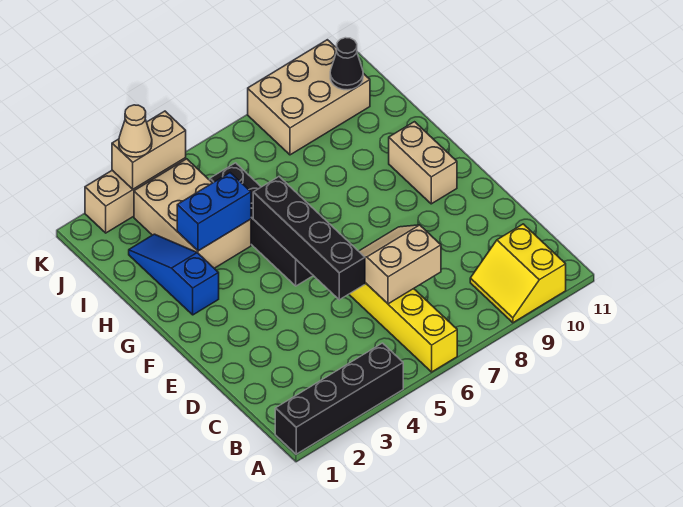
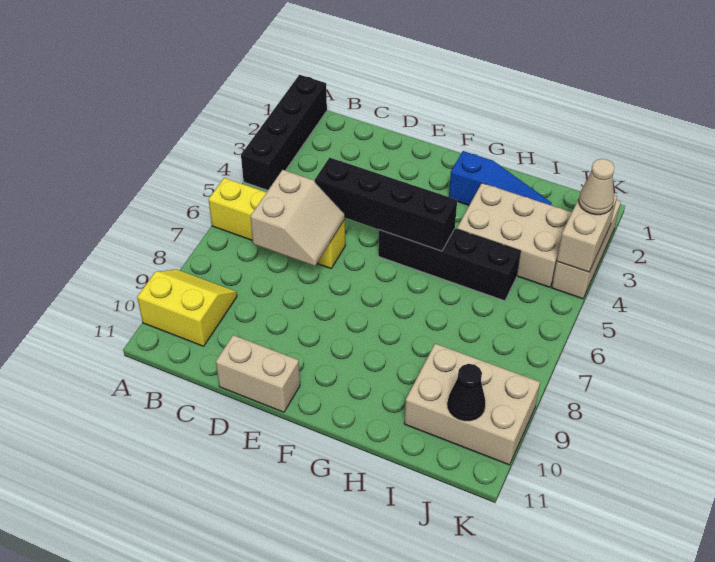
tan brick F10:G10 level 1 -> tan brick D11:E11 level 1
blue brick H3:H4 level 2 -> none
tan brick J8:K10 level 1 -> tan brick I9:K10 level 1

